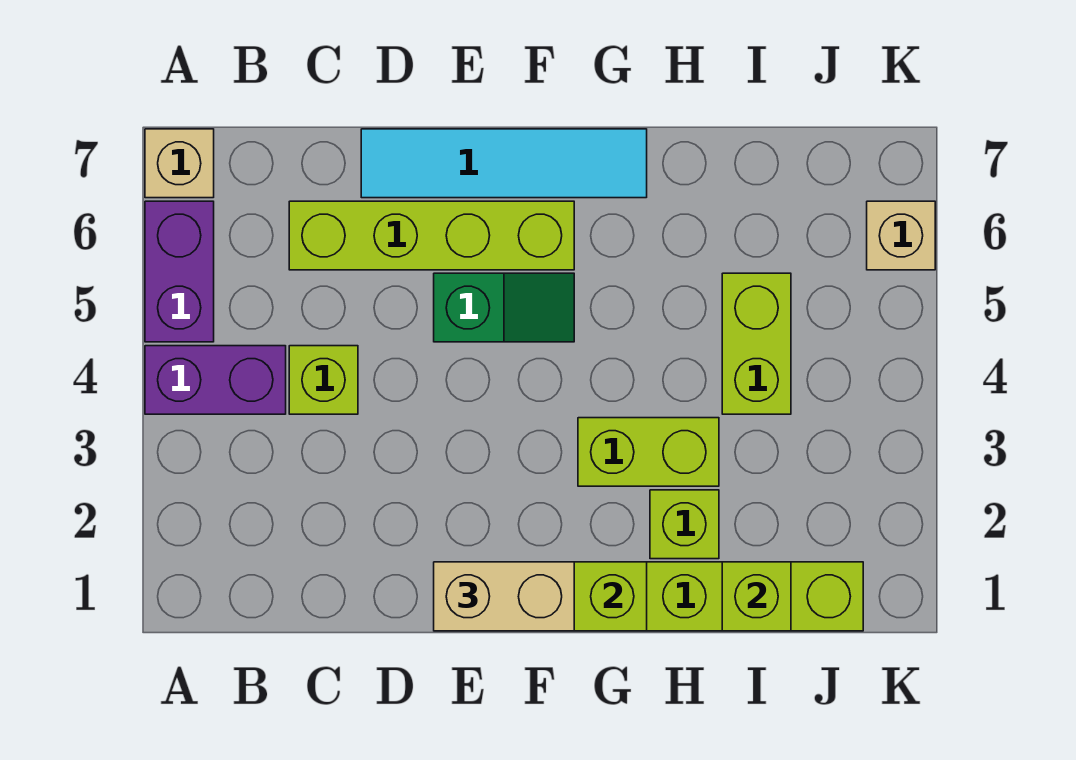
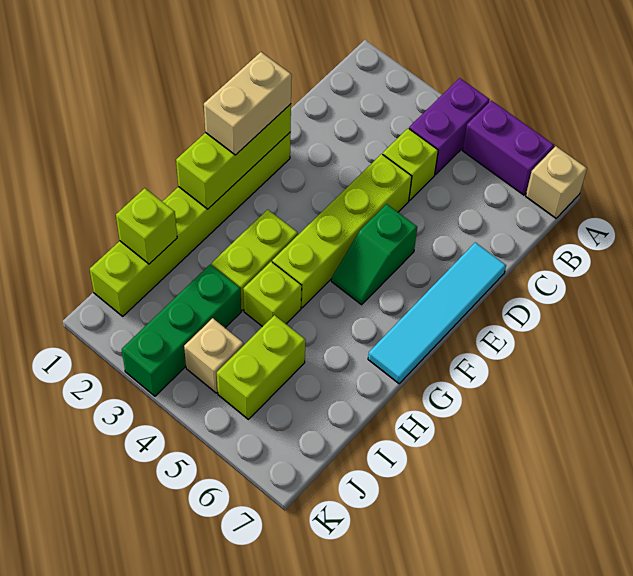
lime brick C6:F6 level 1 -> lime brick D4:G4 level 1
lime brick H2 level 1 -> lime brick H4 level 1
none -> green brick I3:K3 level 1
lime brick I4:I5 level 1 -> lime brick I5:J5 level 1
tan brick K6 level 1 -> tan brick J4 level 1

